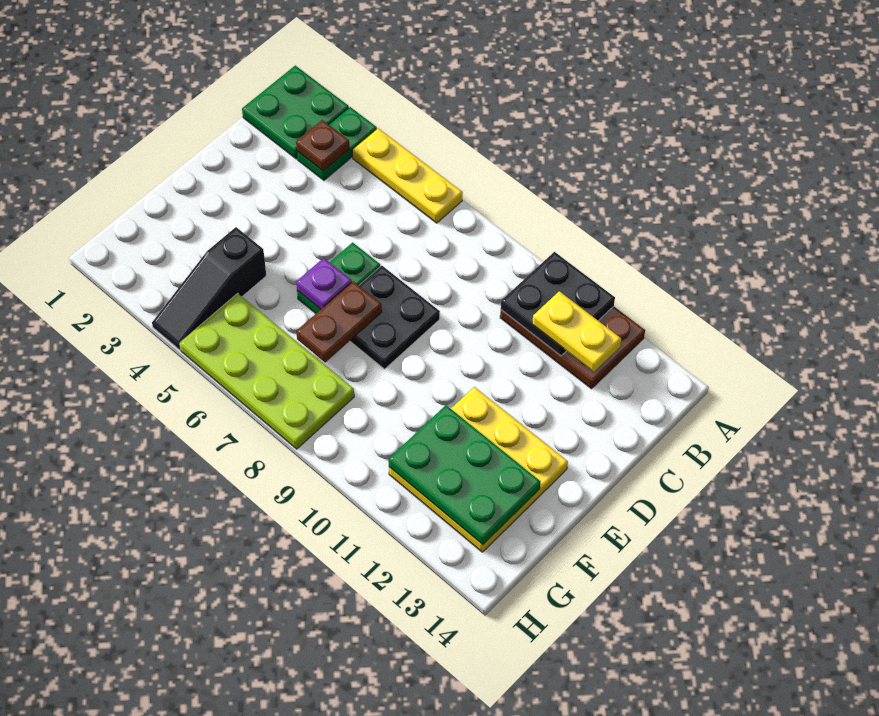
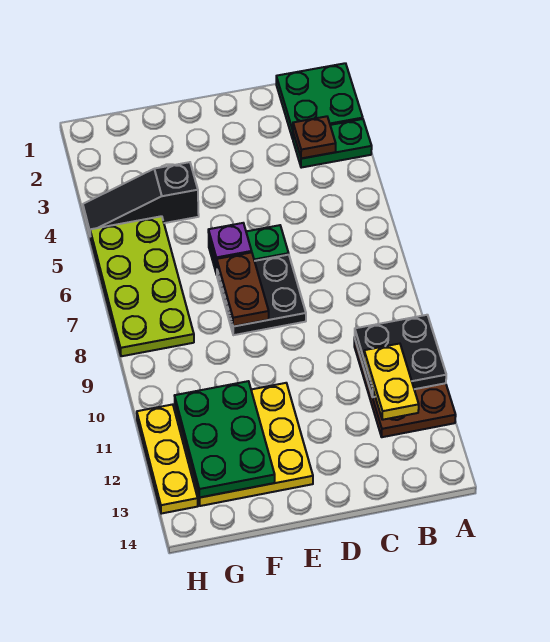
yellow plate A4:A6 level 1 -> yellow plate H11:H13 level 1
brown plate E7:F7 level 2 -> brown plate E7:E8 level 2

